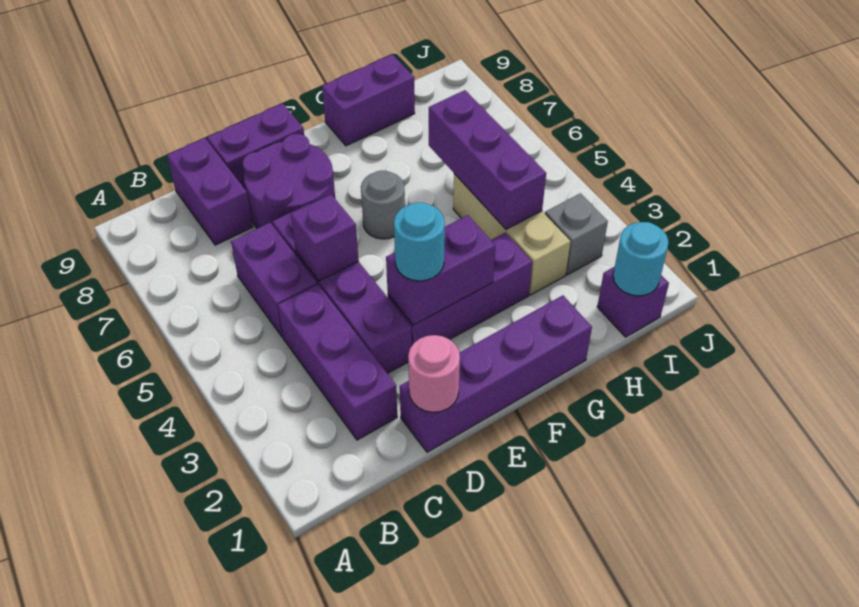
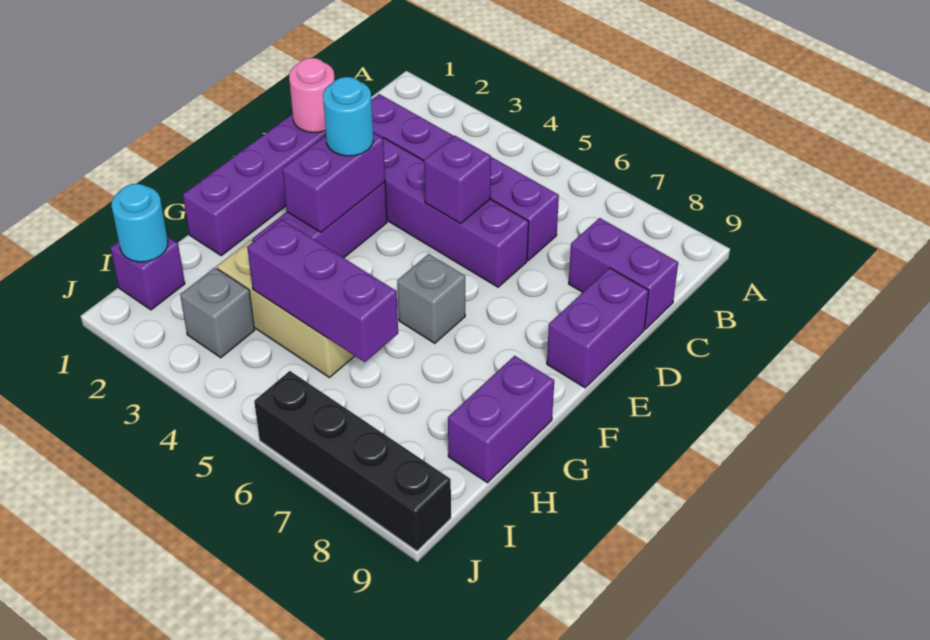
purple round brick D7:E8 level 1 -> none
grey round brick F6 level 1 -> grey brick F6 level 1
none -> black brick J6:J9 level 1

